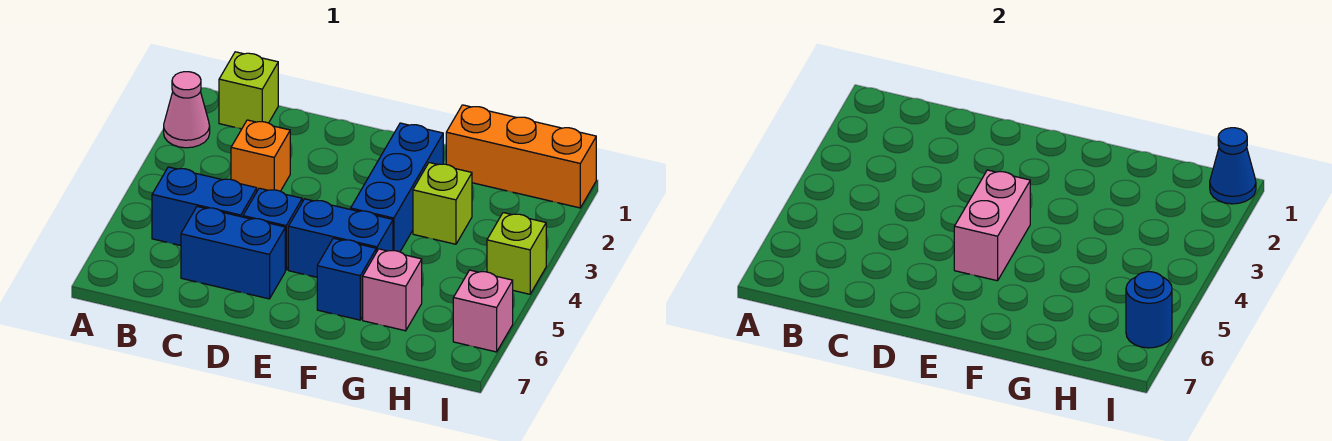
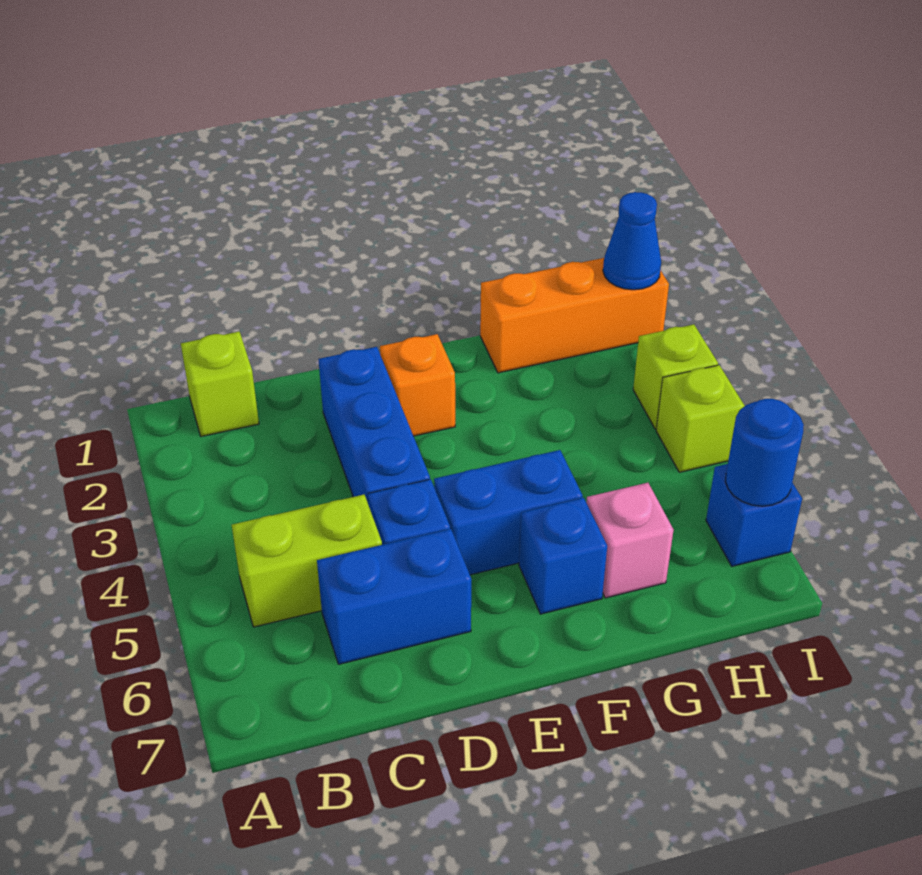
pink cone A2 level 1 -> none
blue brick B5:C5 level 1 -> lime brick B5:C5 level 1
orange brick C3 level 1 -> orange brick E2 level 1
pink brick E4:E5 level 2 -> none
blue brick F2:F4 level 1 -> blue brick D2:D4 level 1
lime brick G3 level 1 -> lime brick I3 level 1
pink brick I6 level 1 -> blue brick I6 level 1

